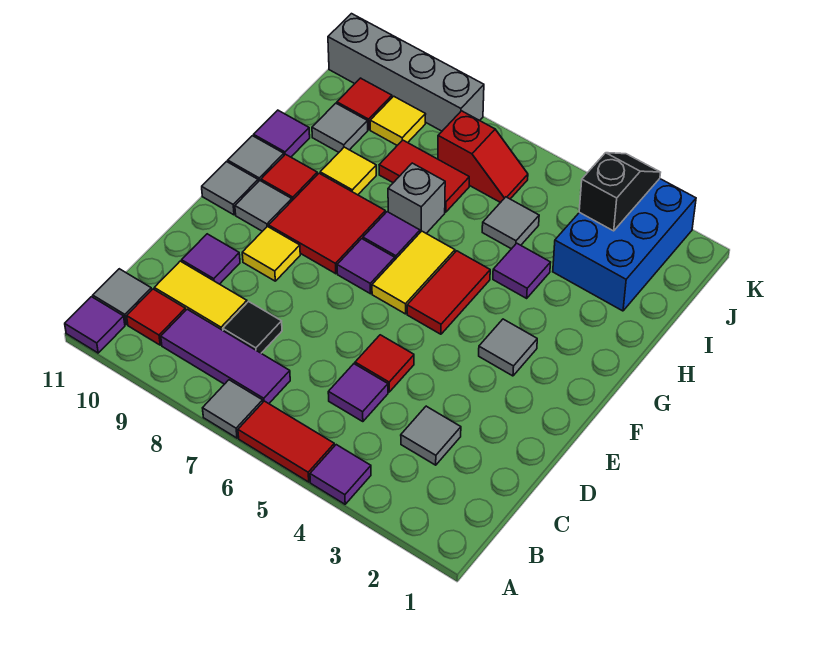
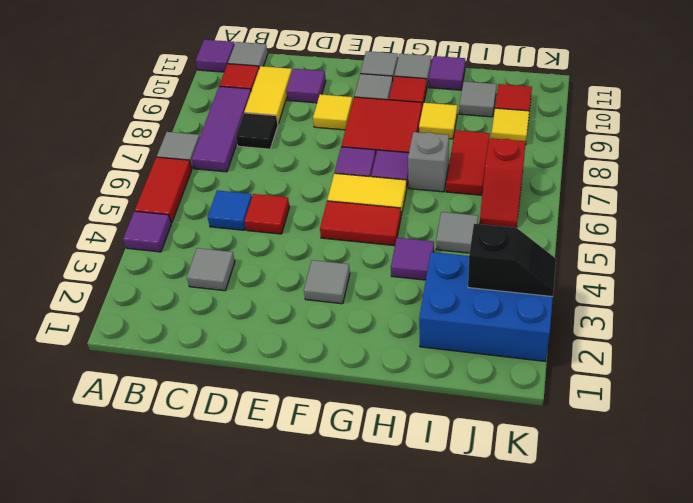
purple tile C5 level 1 -> blue tile C5 level 1
grey brick K8:K11 level 1 -> none

